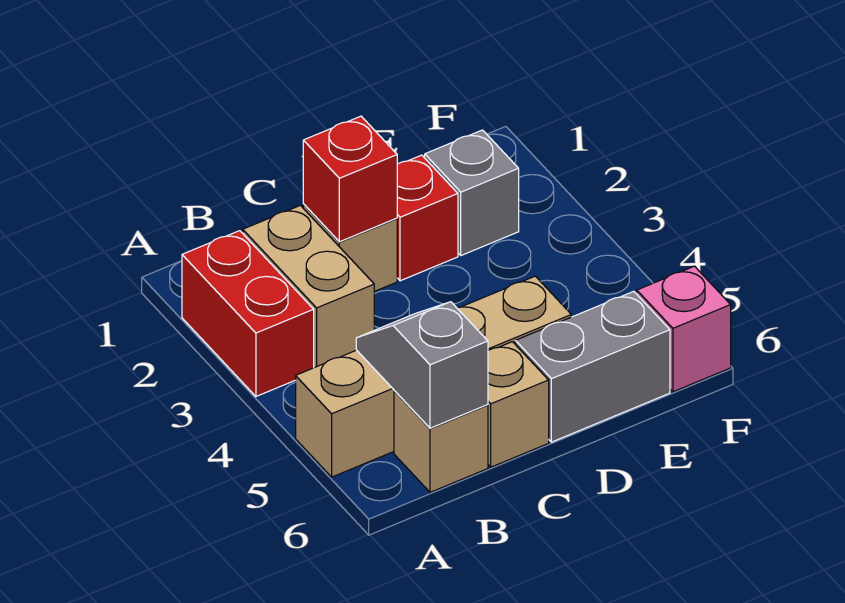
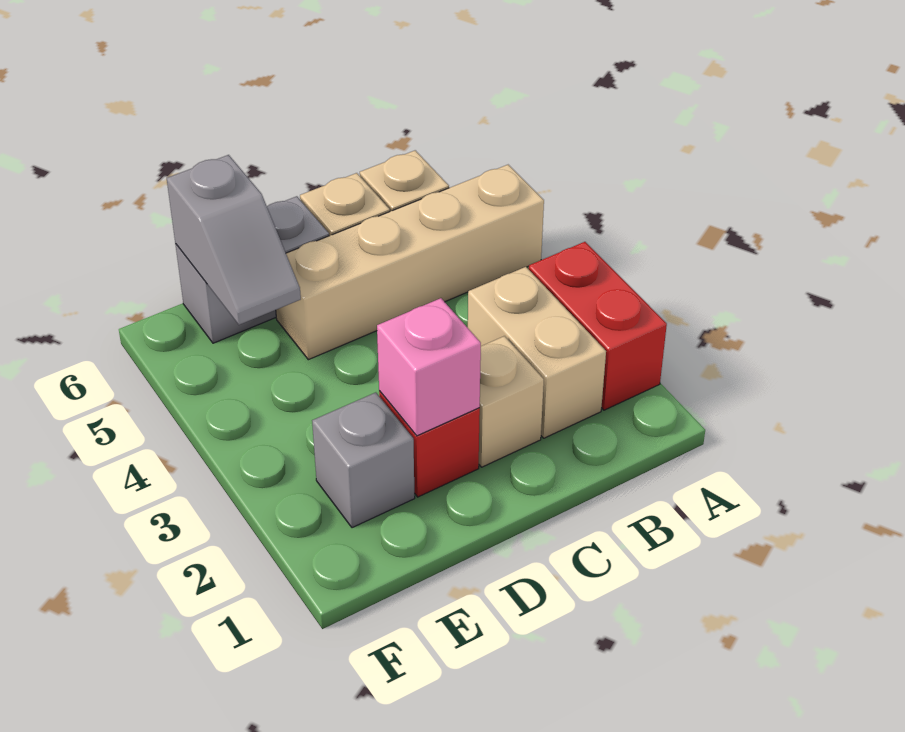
grey slope B5:B6 level 2 top 6 -> grey slope E5:E6 level 2 top 6
red brick C2 level 2 -> none
pink brick F6 level 1 -> pink brick D2 level 2

